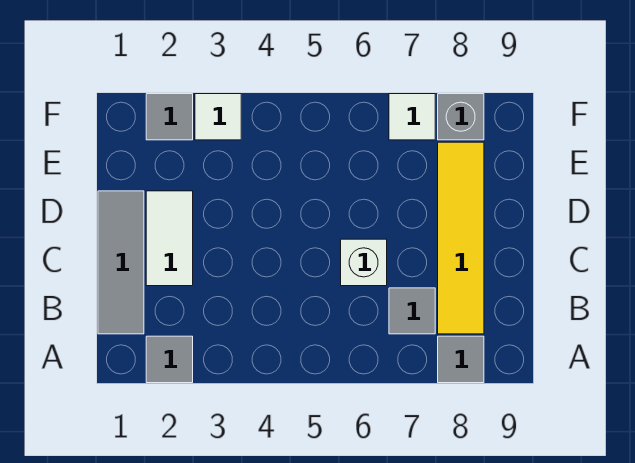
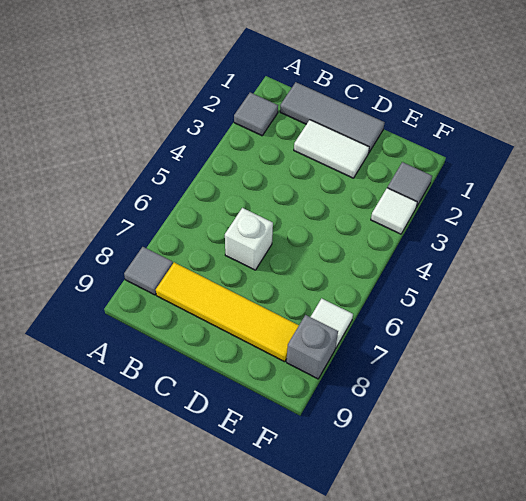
grey tile B7 level 1 -> none

